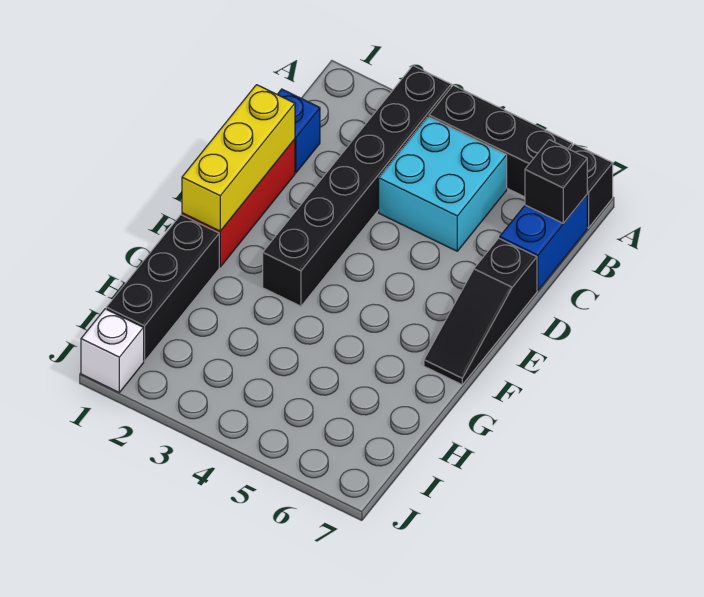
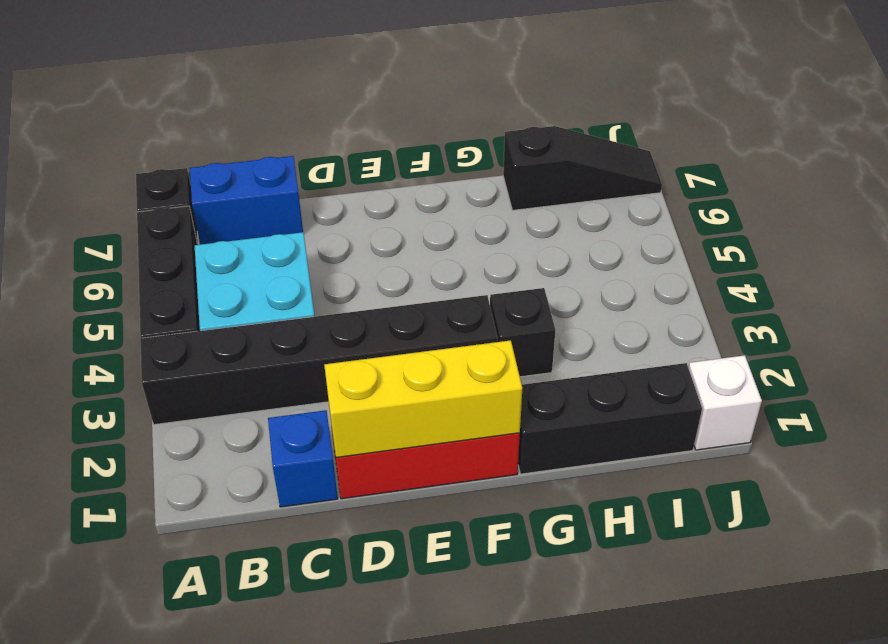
black brick B7 level 2 -> black brick G3 level 1
black slope D7:F7 level 1 top D -> black slope H7:J7 level 1 top H

